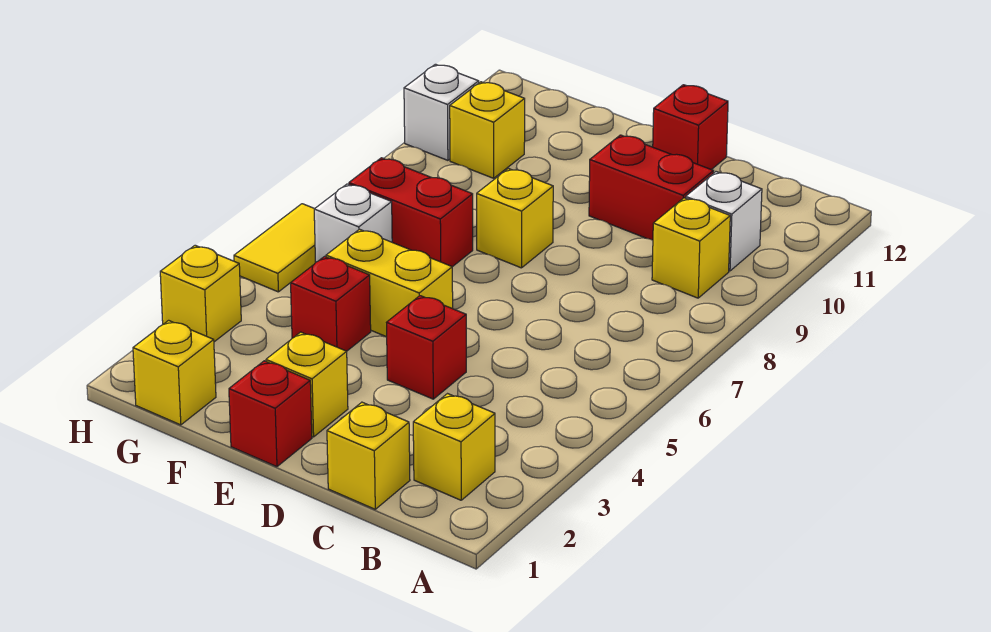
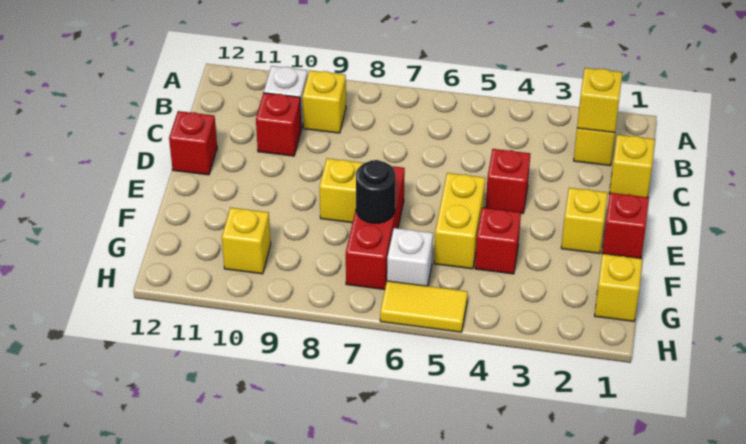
red brick C10:D10 level 1 -> red brick C10 level 1
red brick F7:G7 level 1 -> red brick E7:G7 level 1
none -> black round brick F7 level 2
yellow brick H3 level 1 -> yellow brick B2 level 2
white brick H10 level 1 -> none

